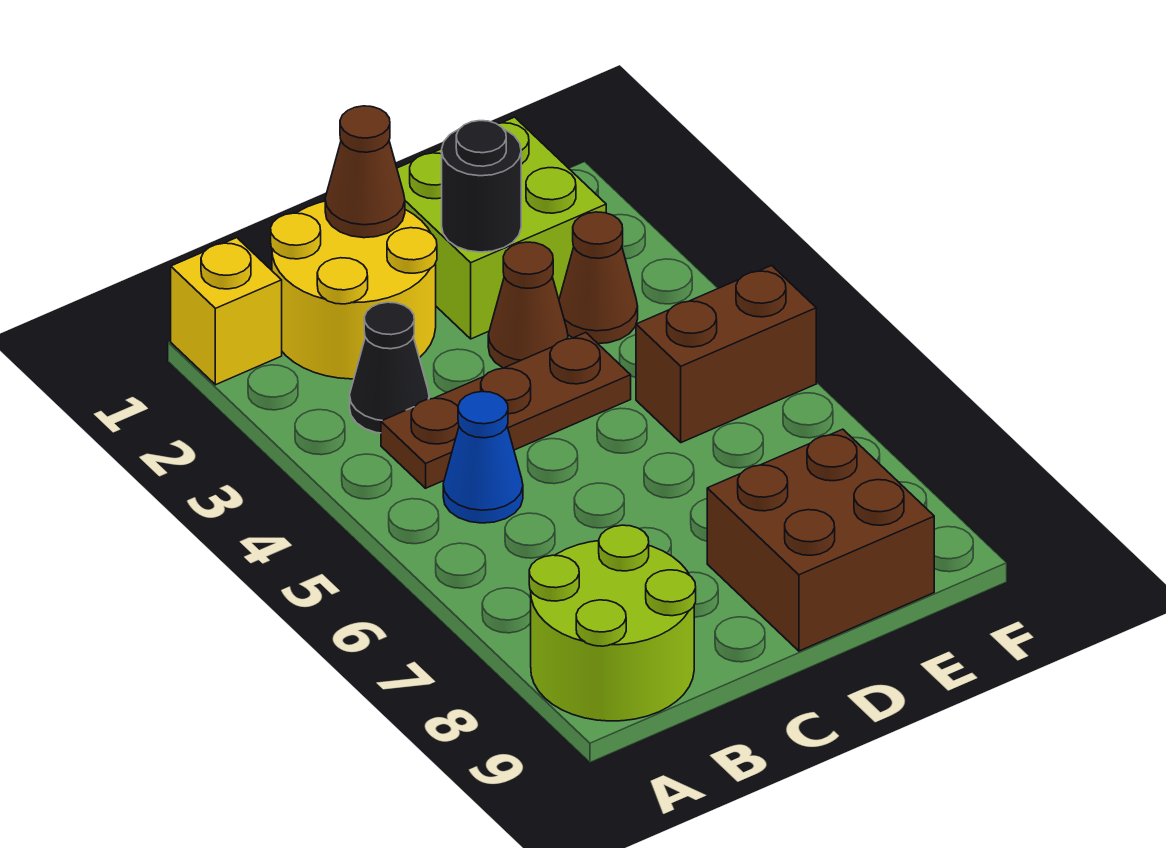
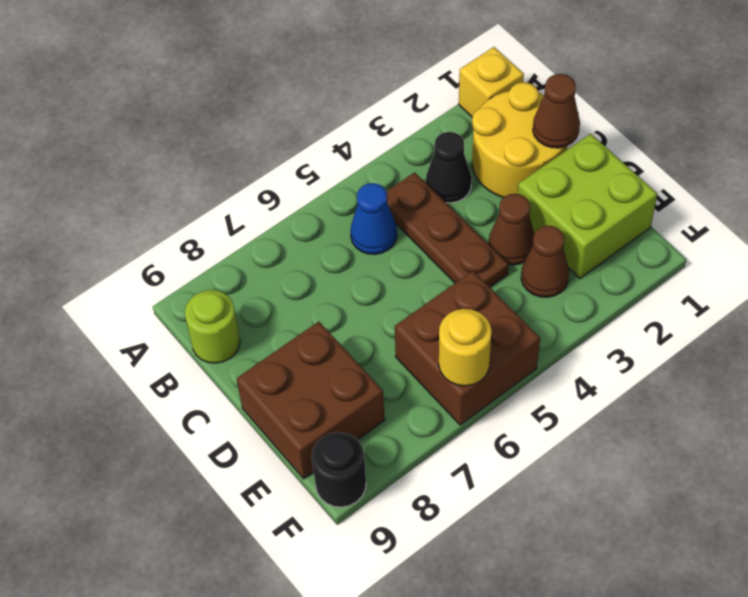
lime round brick A8:B9 level 1 -> lime round brick B9 level 1
black round brick D2 level 2 -> black round brick F9 level 1
brown brick E5:F5 level 1 -> brown brick E5:F6 level 1
none -> yellow round brick F6 level 2

